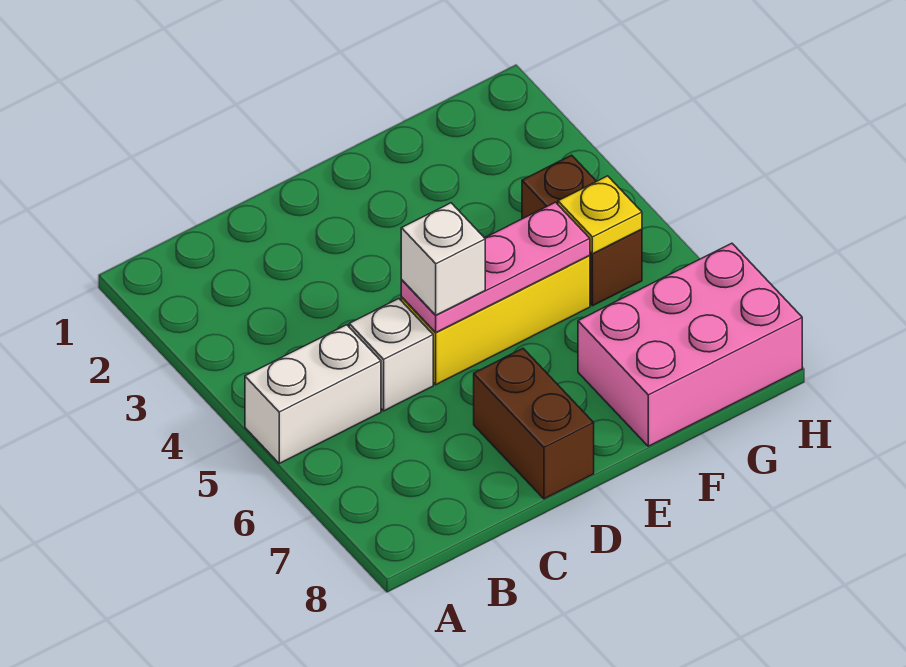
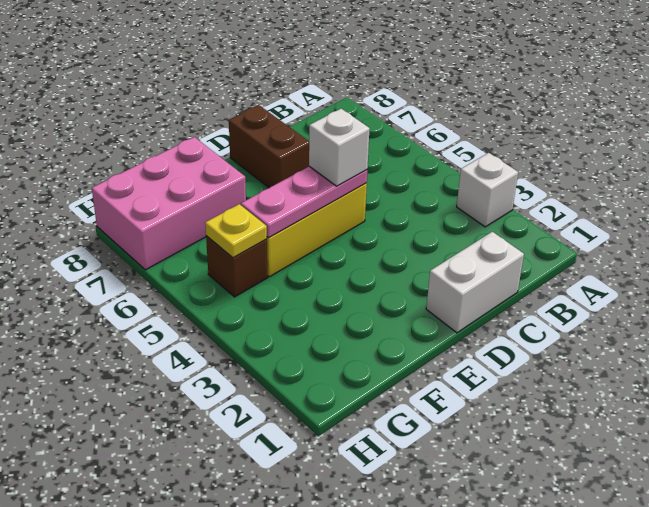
white brick A5:B5 level 1 -> white brick C1:D1 level 1
white brick C5 level 1 -> white brick A3 level 1
brown brick G4:G5 level 1 -> brown brick G5 level 1

